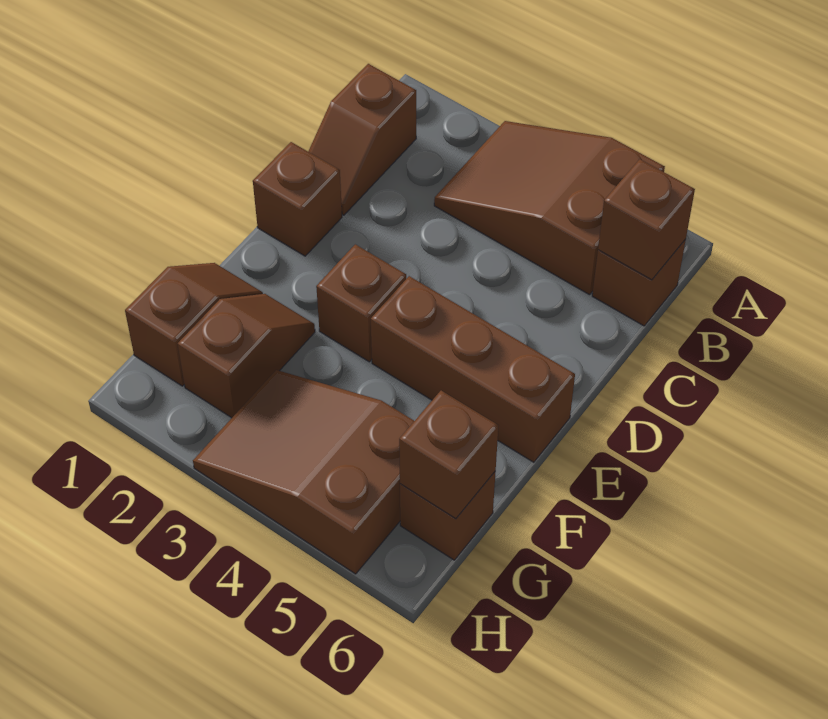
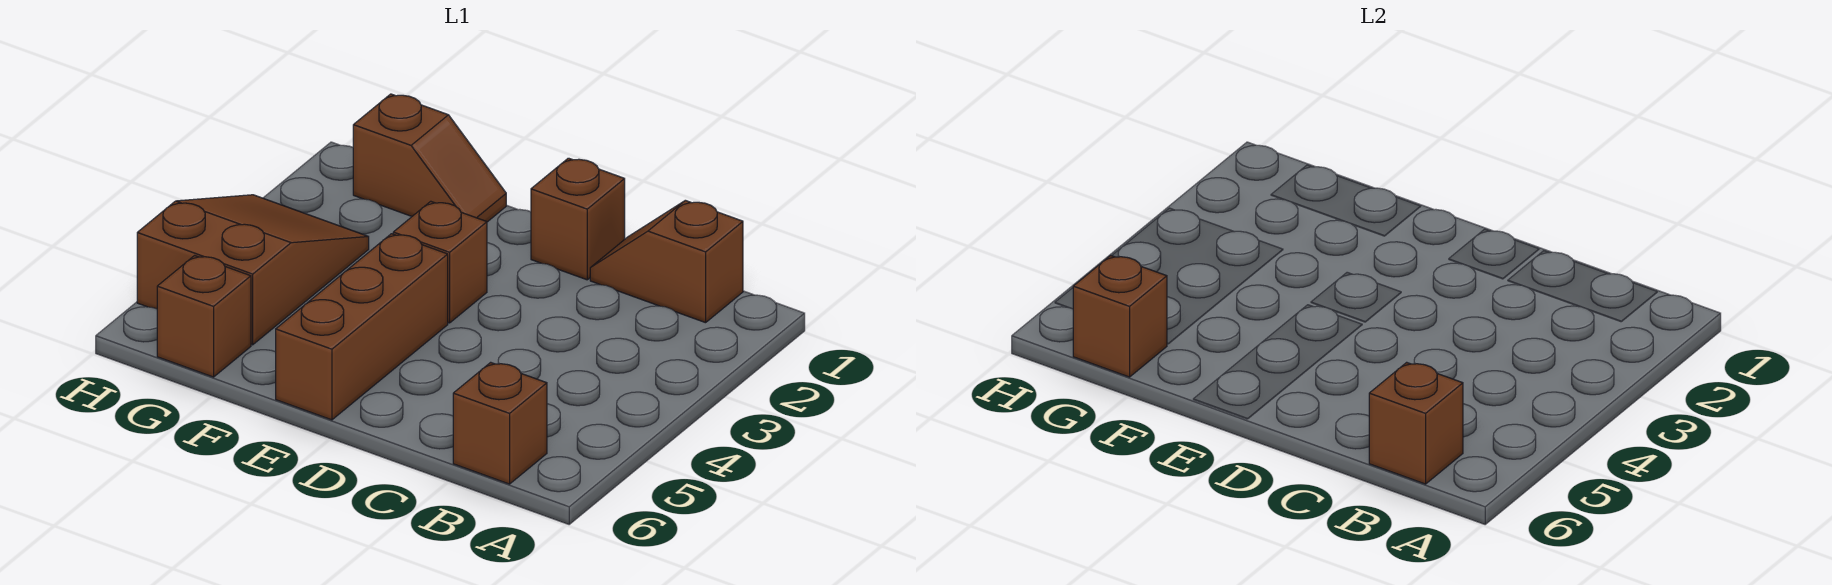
brown slope A3:B5 level 1 top 5 -> none
brown slope F2:G2 level 1 top G -> none

